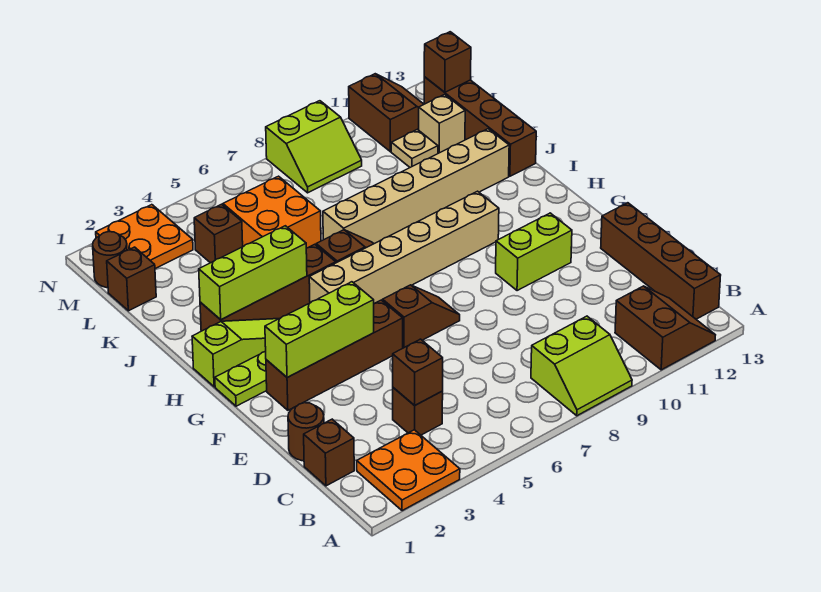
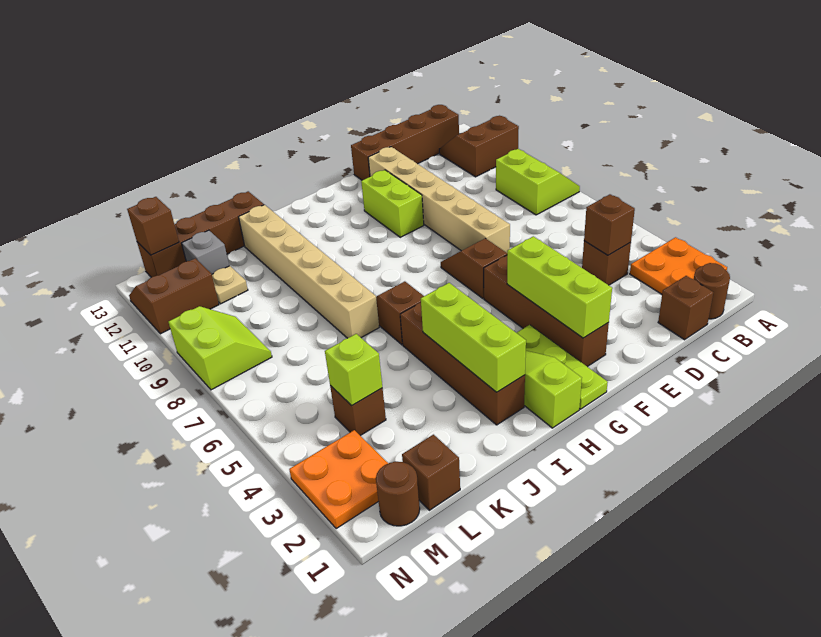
brown round brick D1 level 1 -> brown round brick B1 level 1
tan brick H5:H10 level 1 -> tan brick E7:E12 level 1
orange brick K5:L6 level 1 -> none
none -> lime brick L4 level 2
tan brick L12 level 1 -> grey brick L12 level 1

